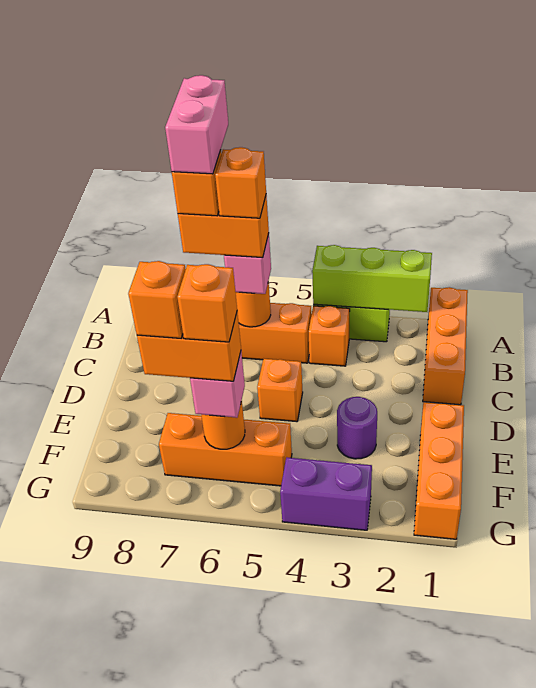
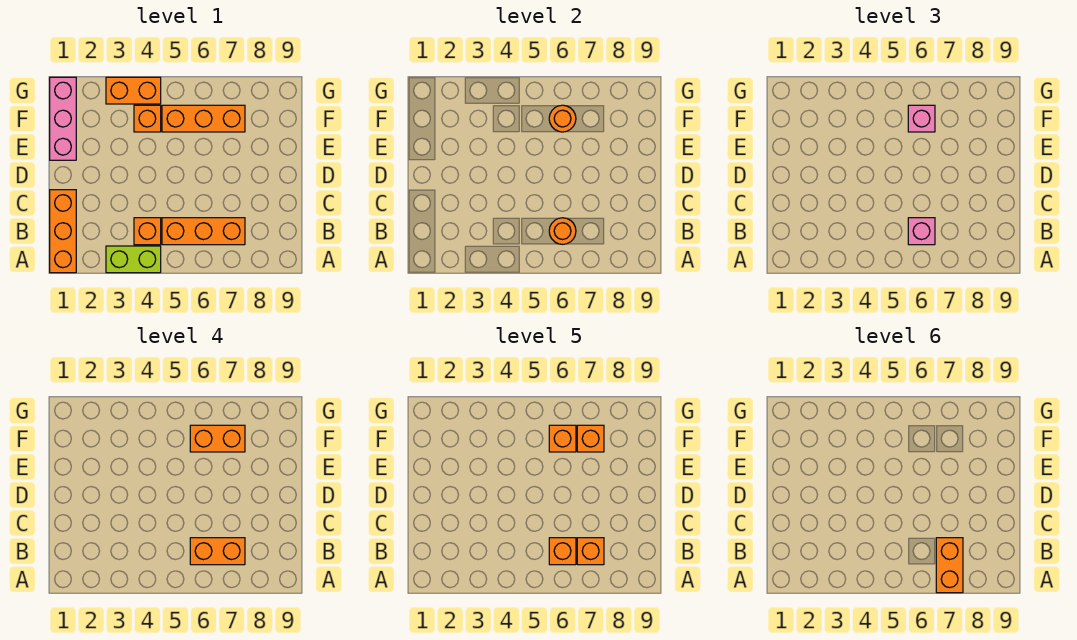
lime brick A2:A4 level 2 -> none
pink brick A7:B7 level 6 -> orange brick A7:B7 level 6
orange brick D5 level 1 -> orange brick F4 level 1
orange brick E1:G1 level 1 -> pink brick E1:G1 level 1
purple round brick E3 level 1 -> none
purple brick G3:G4 level 1 -> orange brick G3:G4 level 1

